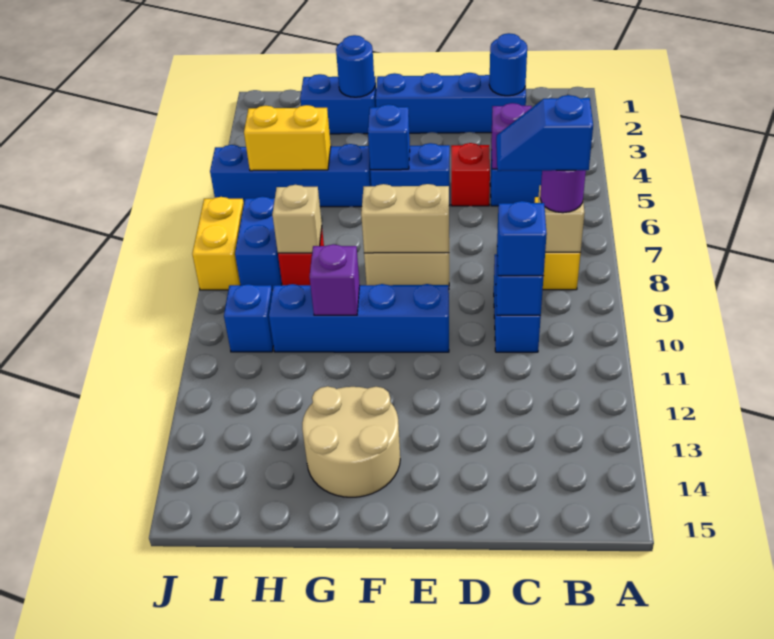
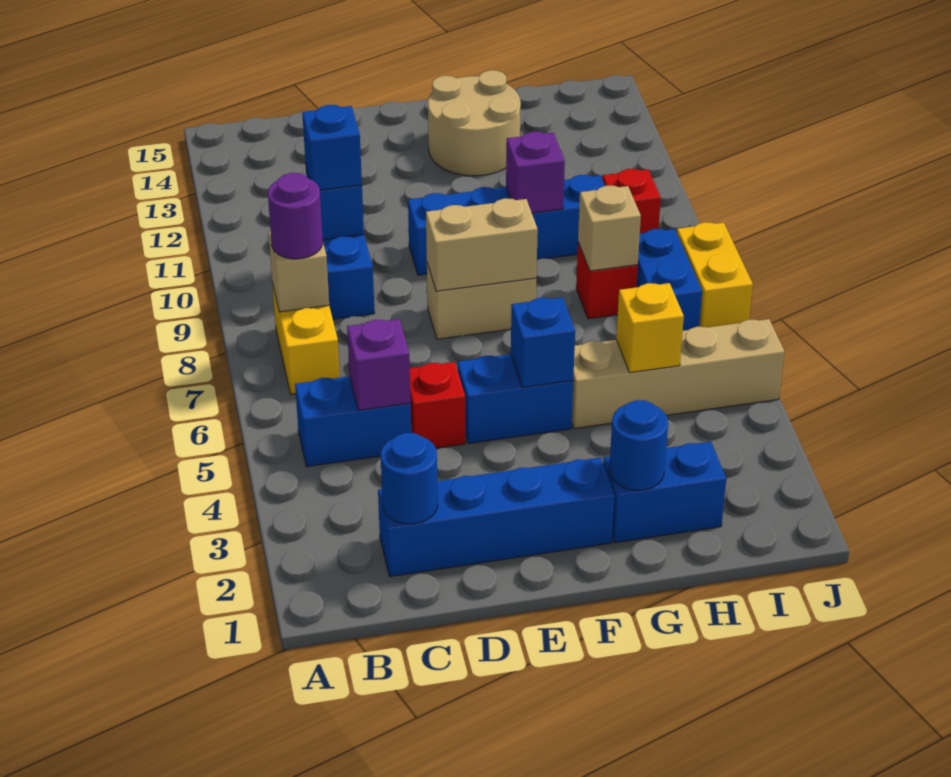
blue slope B8:C8 level 4 top B -> none
blue brick G5:J5 level 1 -> tan brick G5:J5 level 1
yellow brick H5:I5 level 2 -> yellow brick H5 level 2
blue brick I10 level 1 -> red brick I10 level 1

